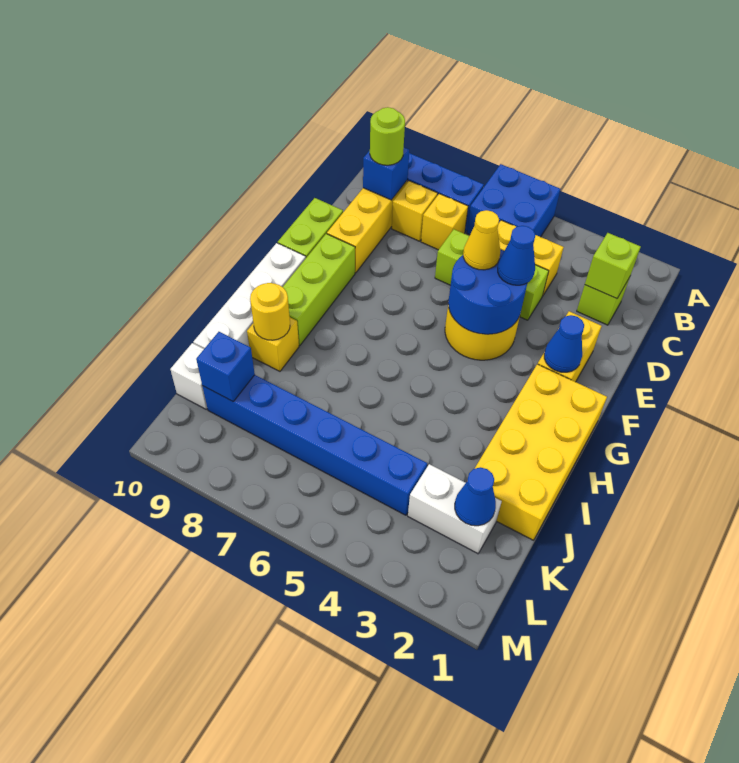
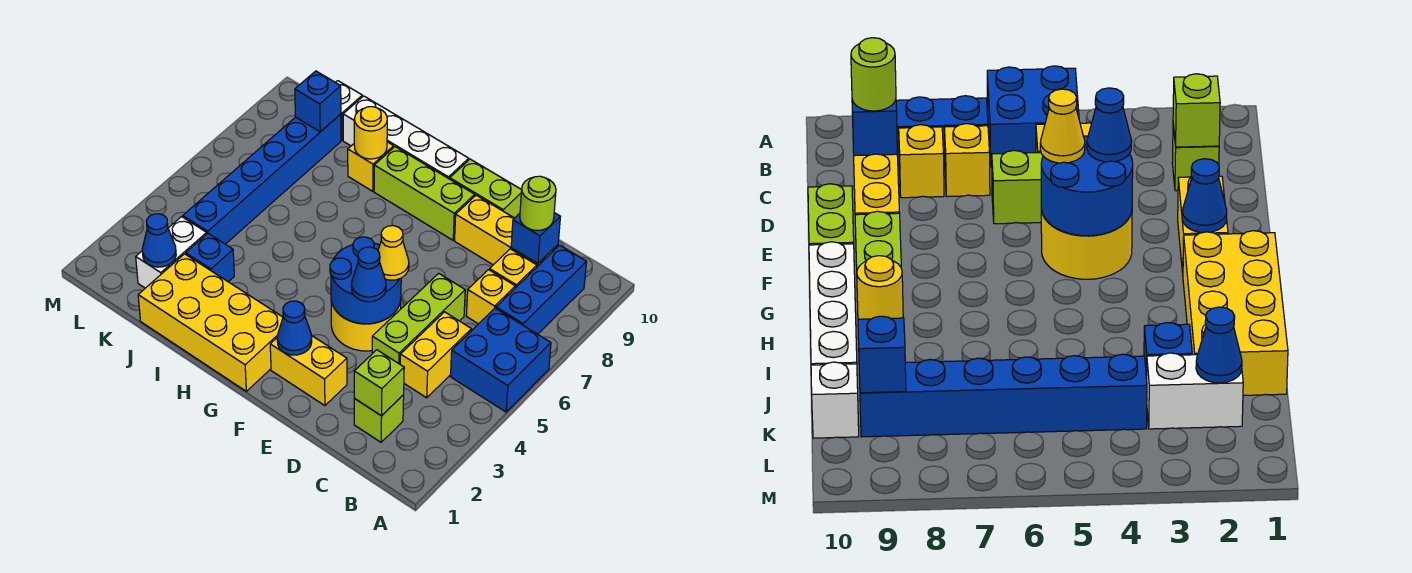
none -> blue brick J3 level 1

